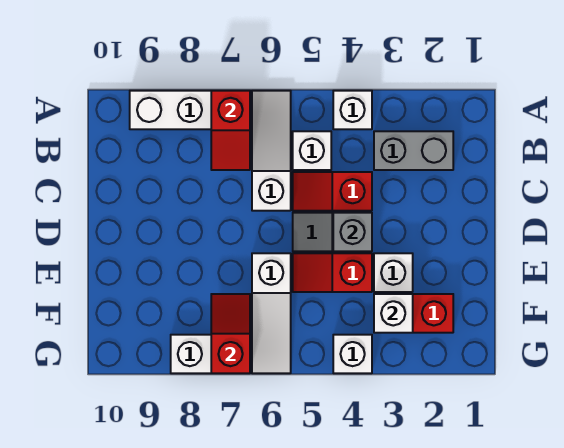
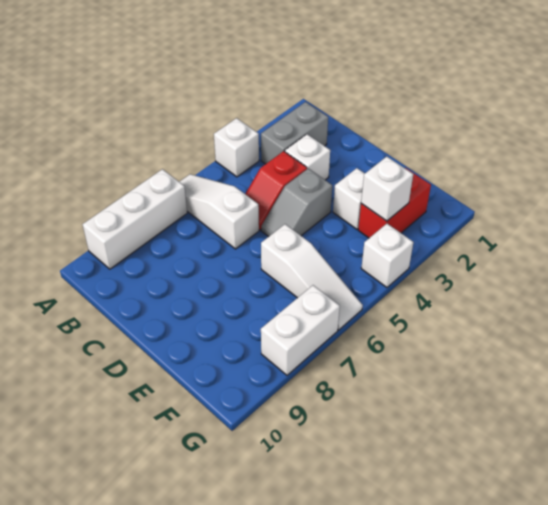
red slope A7:B7 level 2 top A -> none
white brick B5 level 1 -> white brick C3 level 1
grey brick D4 level 2 -> none
red slope E4:E5 level 1 top 4 -> none
red slope F7:G7 level 2 top G -> none

